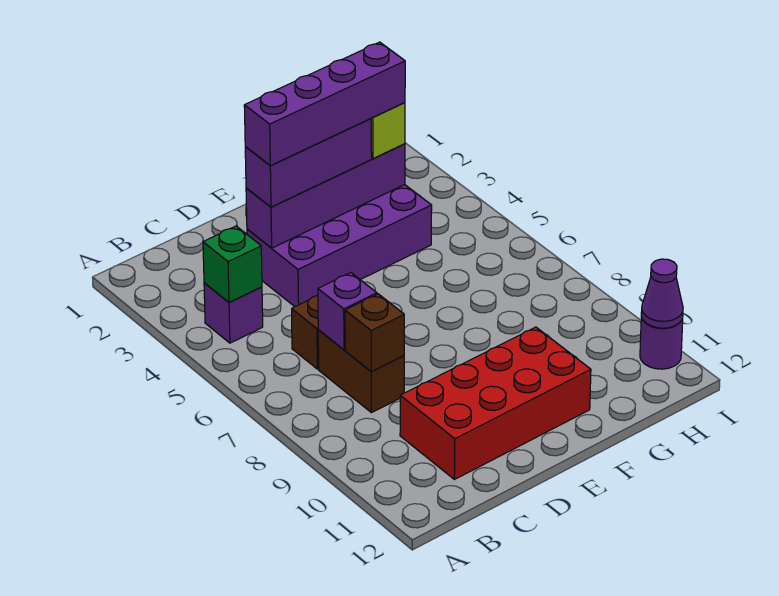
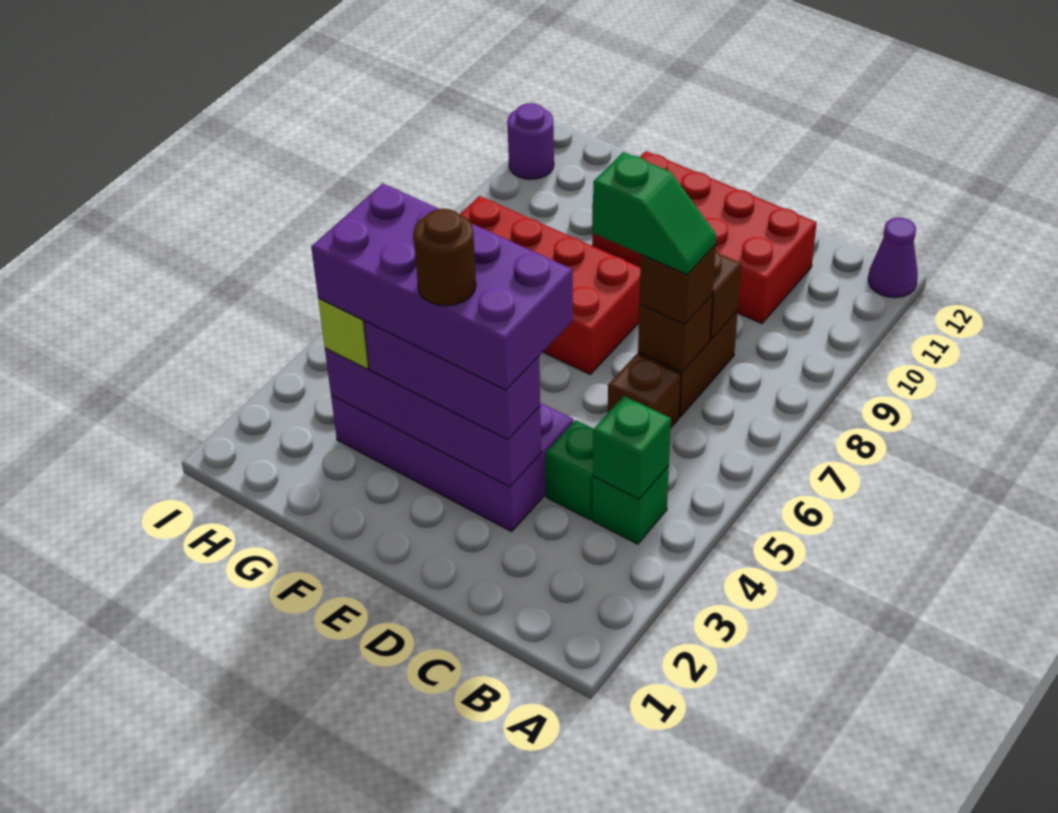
purple brick B4 level 1 -> green brick B4 level 1
none -> green brick C4 level 1
purple brick C7 level 2 -> brown brick C7 level 2
none -> brown brick C7 level 3
none -> green slope C7:D7 level 4 top D
purple brick D3:G3 level 4 -> purple brick D3:G4 level 4
none -> brown round brick E3 level 5
none -> red brick E7:H8 level 1
purple cone I11 level 2 -> purple cone A12 level 1

